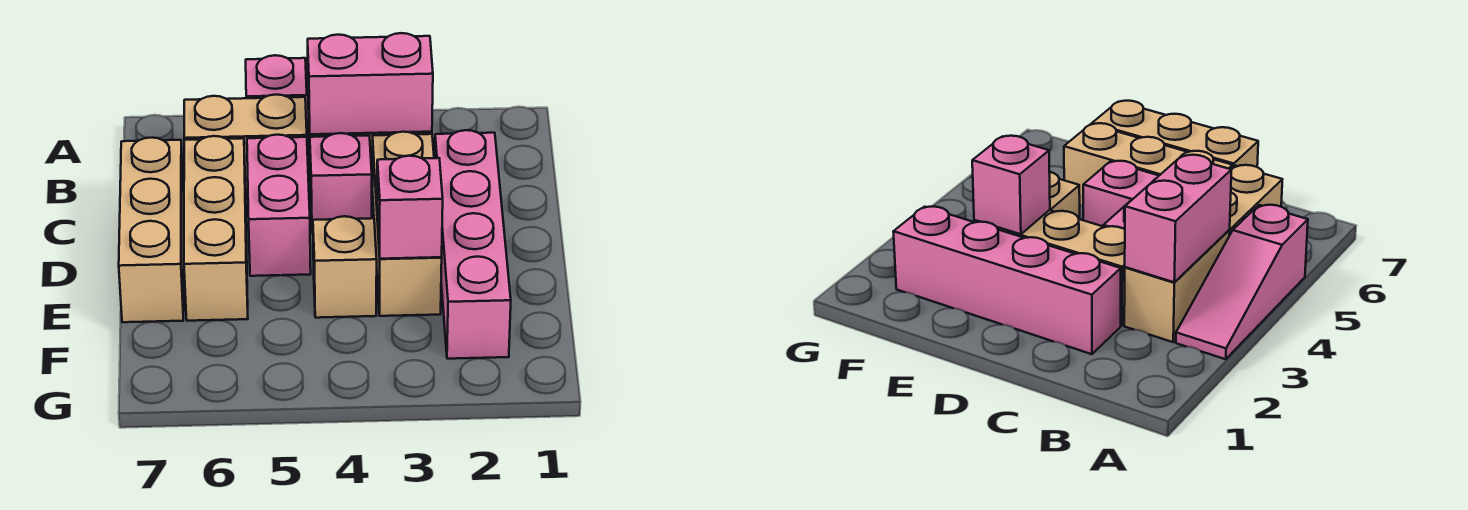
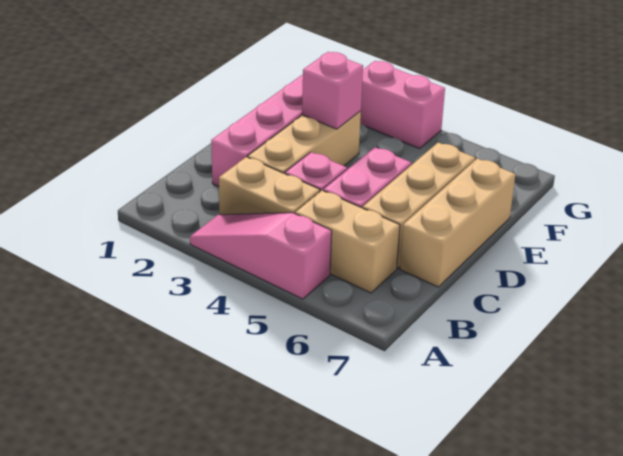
pink brick B3:B4 level 2 -> pink brick G3:G4 level 1
tan brick E4 level 1 -> none

